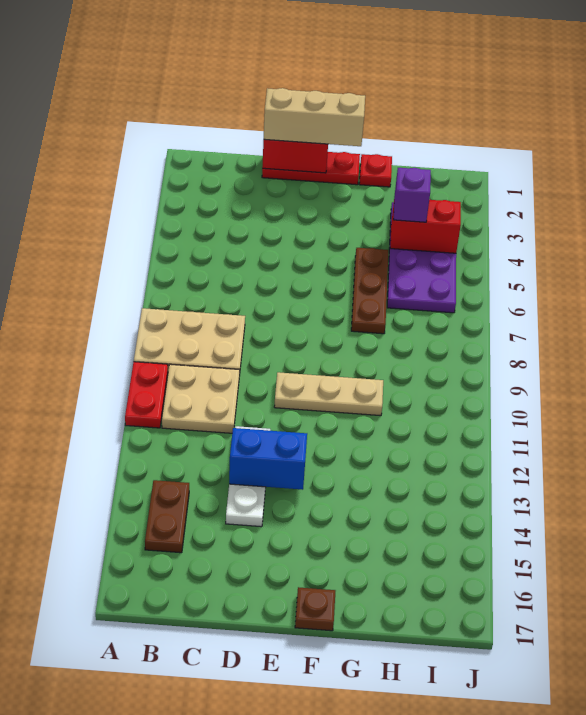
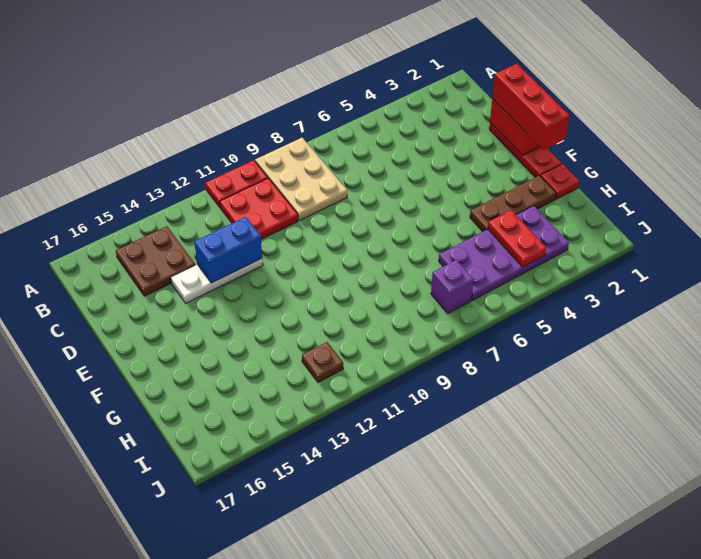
tan plate B10:C11 level 1 -> red plate B10:C11 level 1
brown plate B14:B15 level 1 -> brown plate B14:C15 level 1
tan brick D1:F1 level 3 -> red brick D1:F1 level 3
blue brick D13:E13 level 2 -> blue brick D12:D13 level 2
tan plate E10:G10 level 1 -> none
brown plate F17 level 1 -> brown plate I12 level 1
brown plate G5:G7 level 1 -> brown plate G2:G4 level 1
red brick H4:I4 level 2 -> red plate H4:I4 level 2
purple brick H4 level 3 -> purple brick I7 level 1

